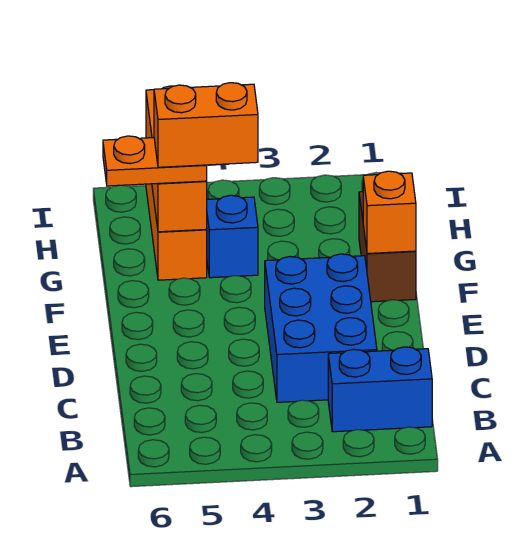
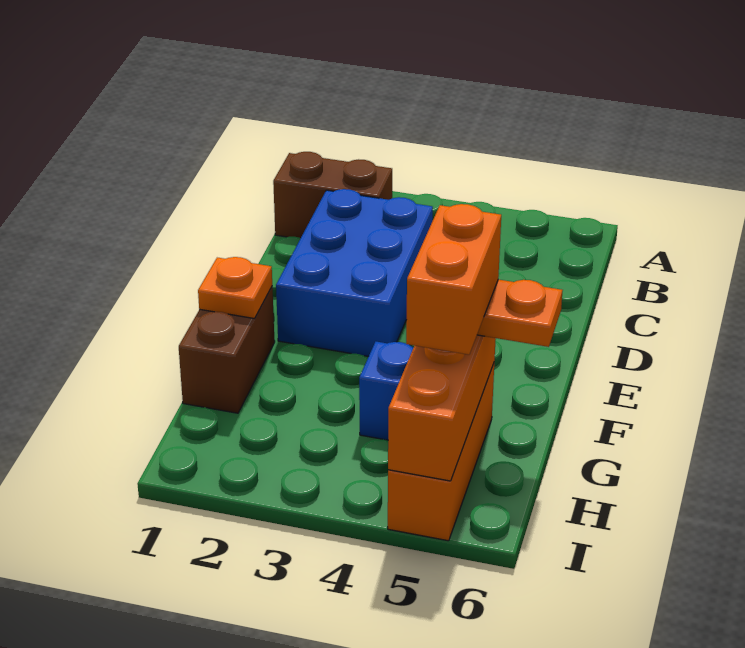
blue brick B1:B2 level 1 -> brown brick B1:B2 level 1
orange brick F1 level 2 -> orange plate F1 level 2
orange brick G4:G5 level 4 -> orange brick G5:H5 level 4

